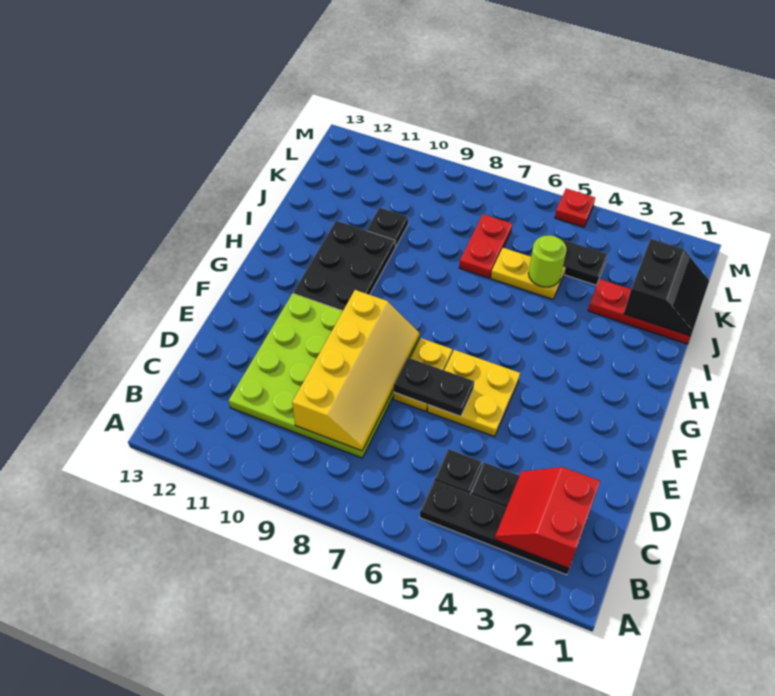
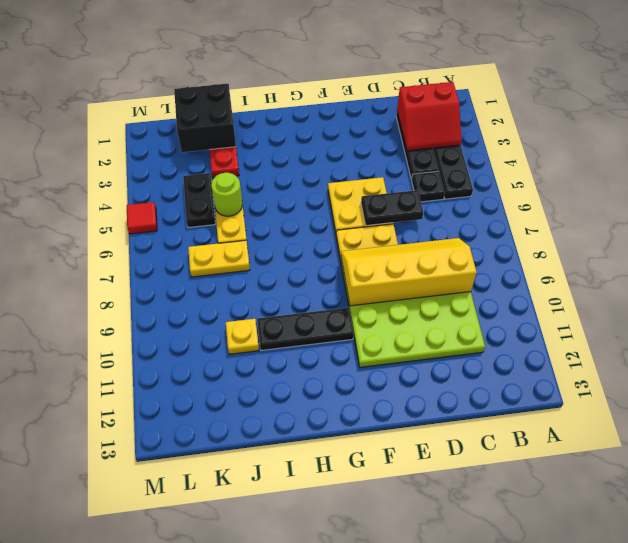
black plate E6:E7 level 2 -> black plate D6:E6 level 2
black plate G10:I11 level 1 -> black plate G10:I10 level 1
black slope J1:K2 level 2 top 2 -> black brick J1:K2 level 2
red plate J7:K7 level 1 -> yellow plate J7:K7 level 1
black plate J10 level 1 -> yellow plate J10 level 1
red plate M5 level 1 -> red tile M5 level 1

